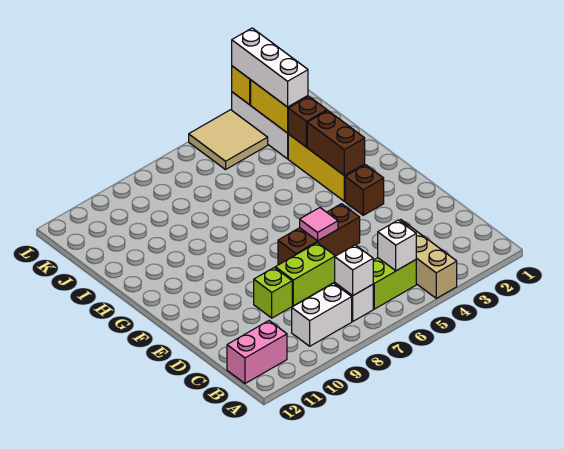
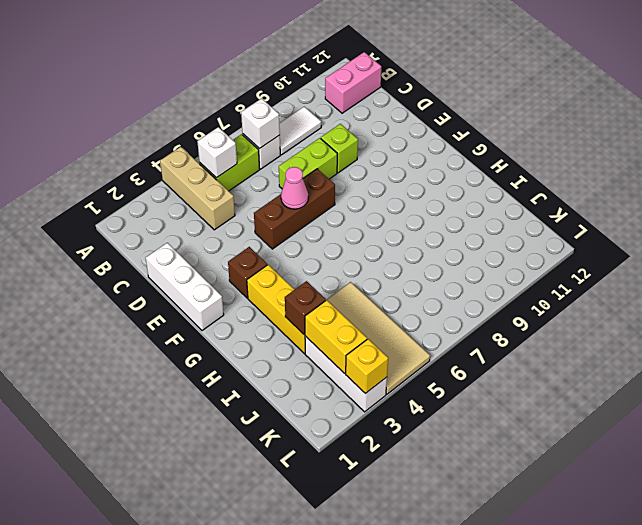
white brick B8:B9 level 1 -> white tile B8:B9 level 1
pink tile E6 level 2 -> pink cone E6 level 2
brown brick G3:H3 level 2 -> none
white brick J3:L3 level 3 -> white brick D1:F1 level 1
tan tile K4:L5 level 1 -> tan tile I4:L5 level 1

